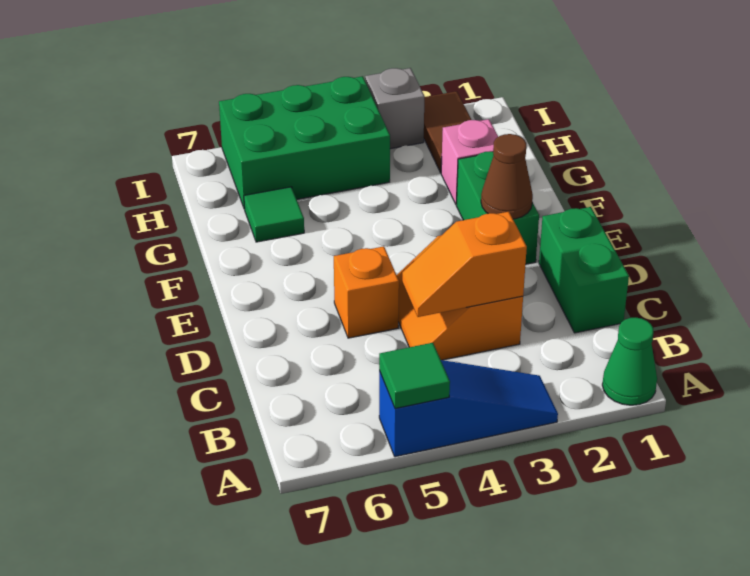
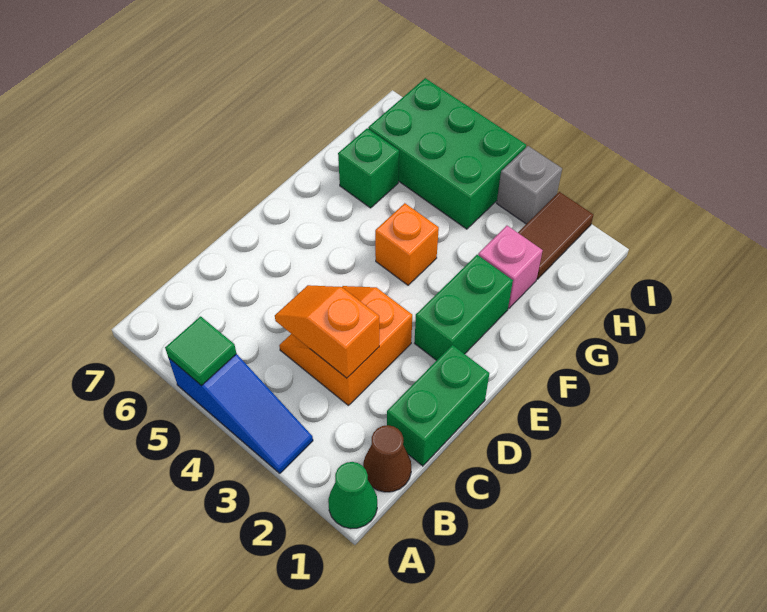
orange brick D5 level 1 -> orange brick F4 level 1
brown cone E2 level 2 -> brown cone B1 level 1
green tile G6 level 1 -> green brick G6 level 1

